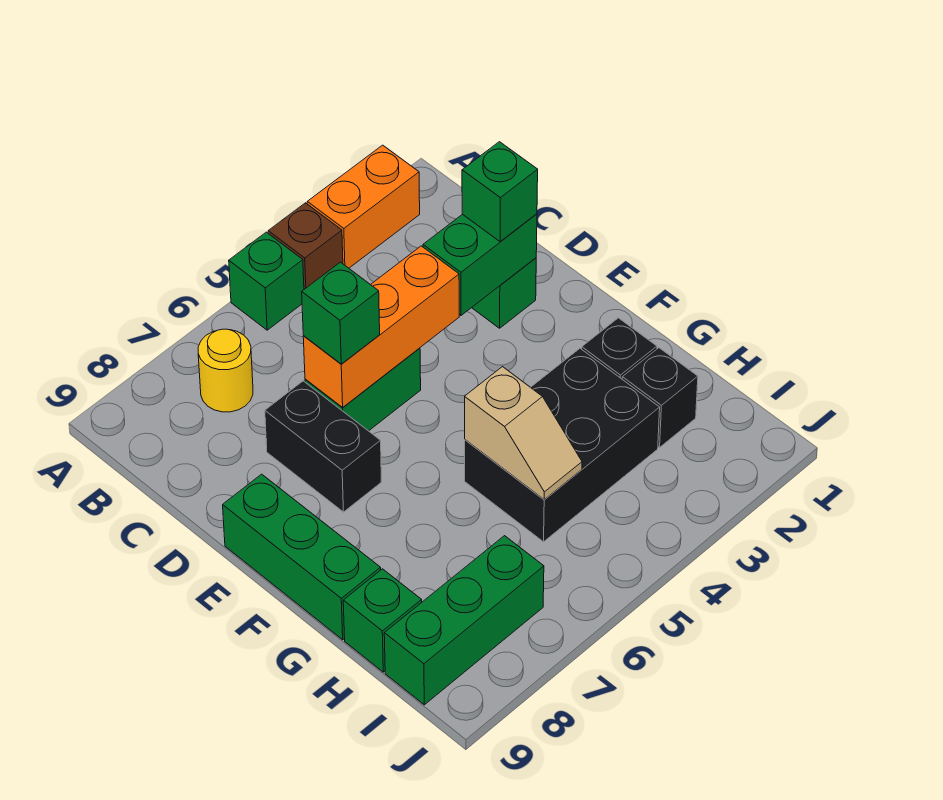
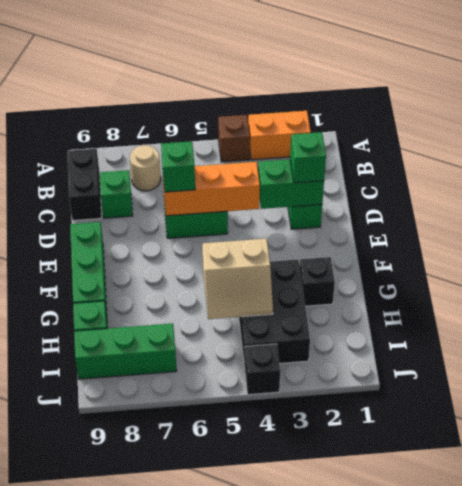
green brick A5 level 1 -> green brick C8 level 1
yellow round brick B7 level 1 -> tan round brick B7 level 1
black brick D7:E7 level 1 -> black brick B9:C9 level 1
black brick G3:H5 level 1 -> black brick G3:I4 level 1
tan slope G5:H5 level 2 top G -> tan slope G4:H5 level 2 top G
black brick H2 level 1 -> black brick J4 level 1

